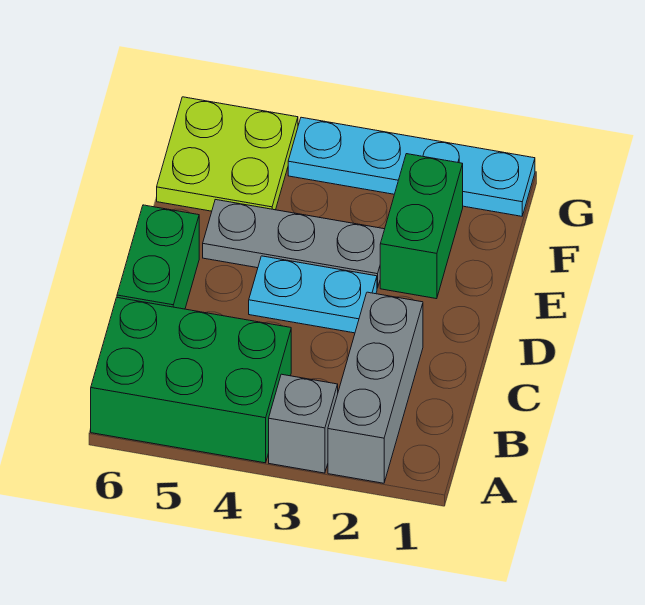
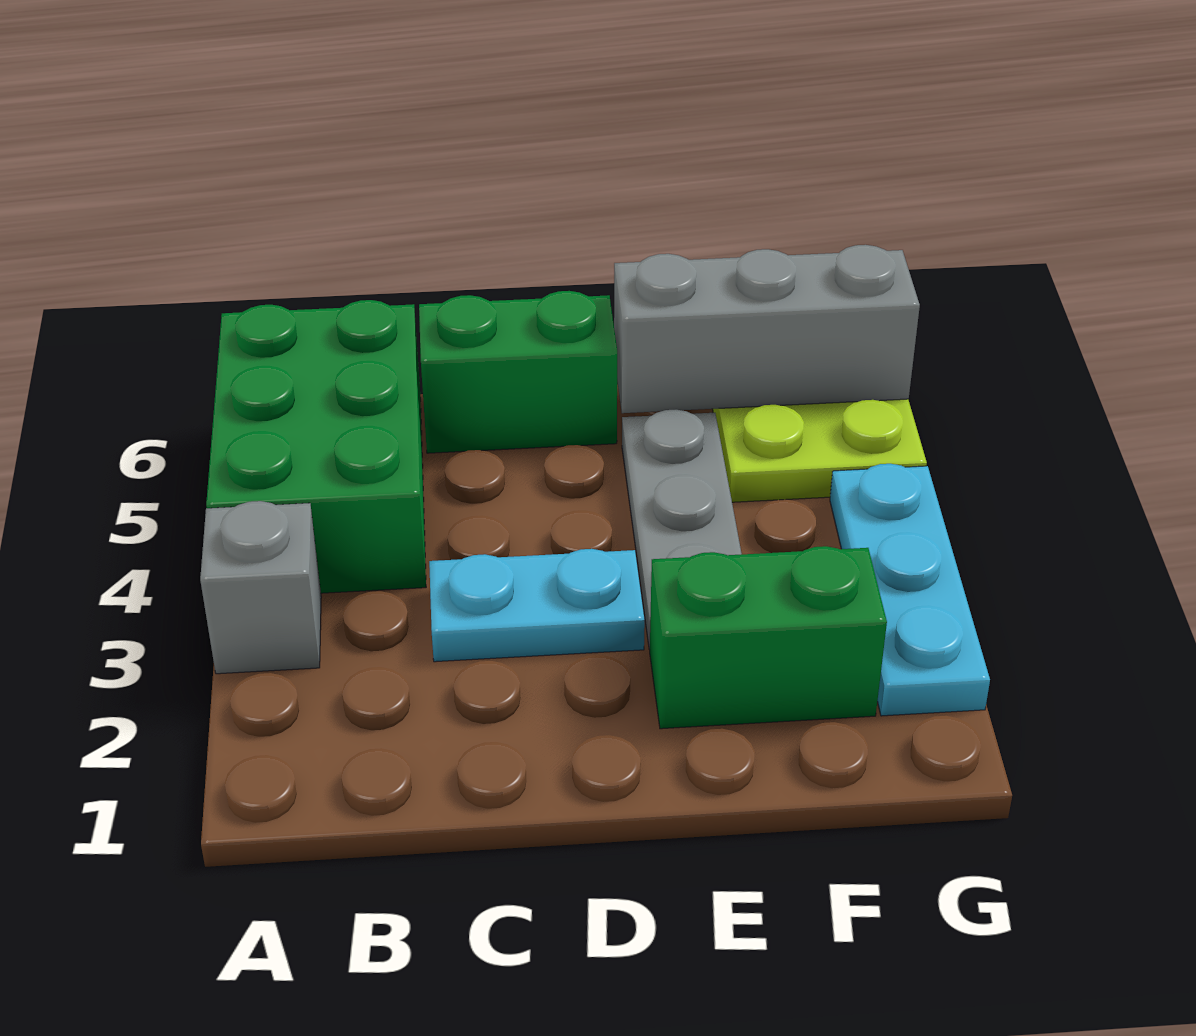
grey brick A2:C2 level 1 -> grey brick E6:G6 level 2
cyan plate D3:D4 level 1 -> cyan plate C3:D3 level 1
cyan plate G1:G4 level 1 -> cyan plate G2:G4 level 1

